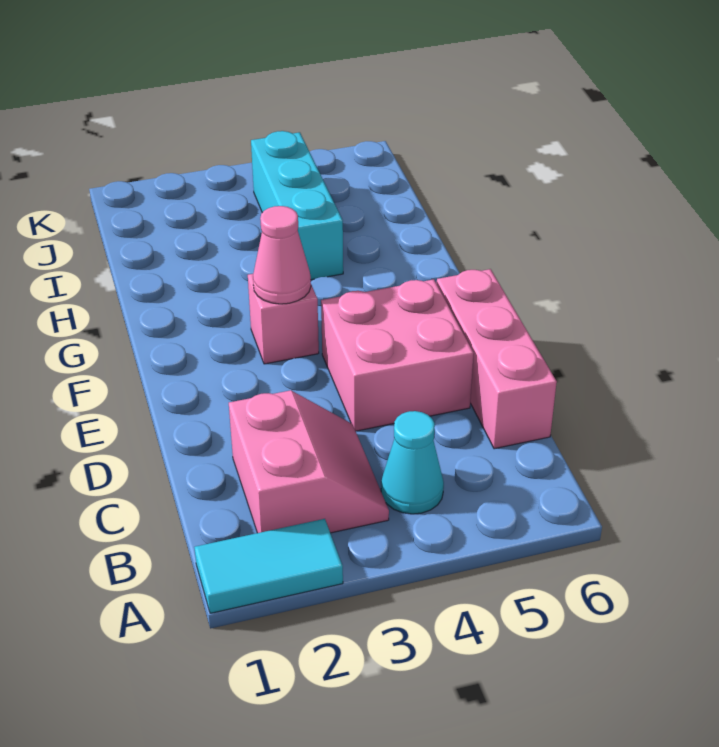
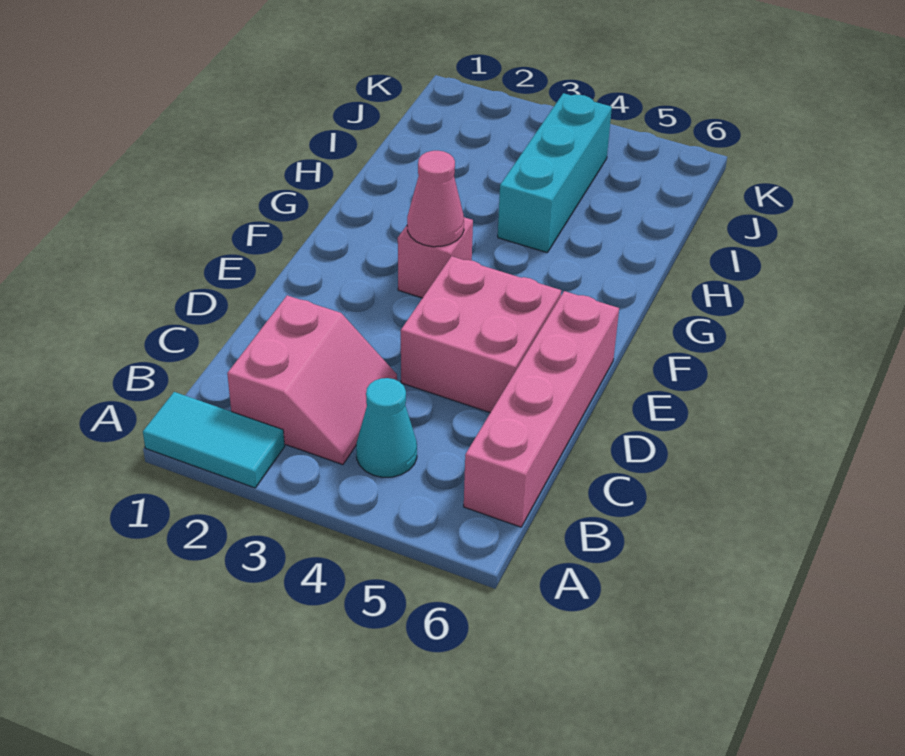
pink brick C6:E6 level 1 -> pink brick B6:E6 level 1

